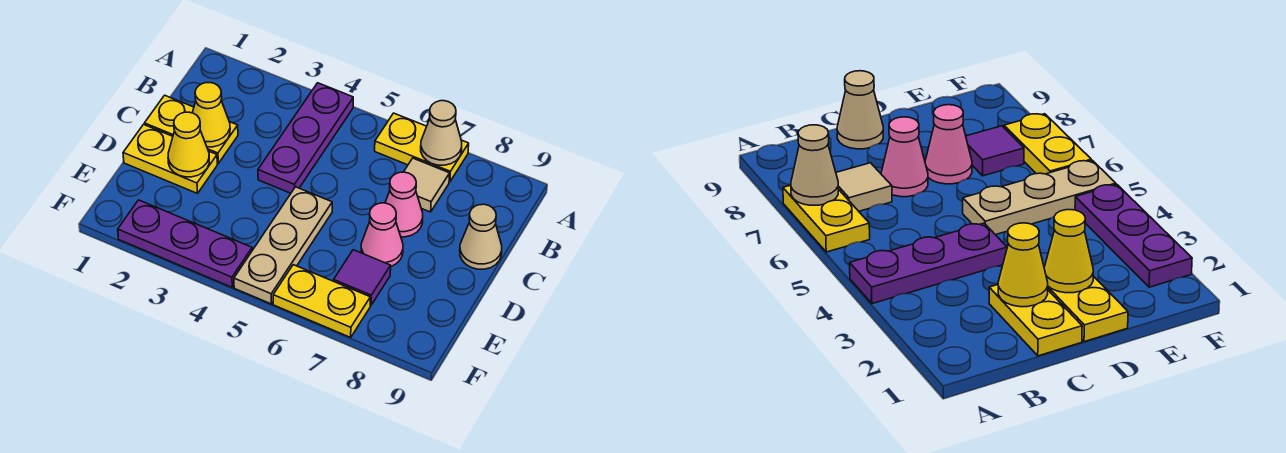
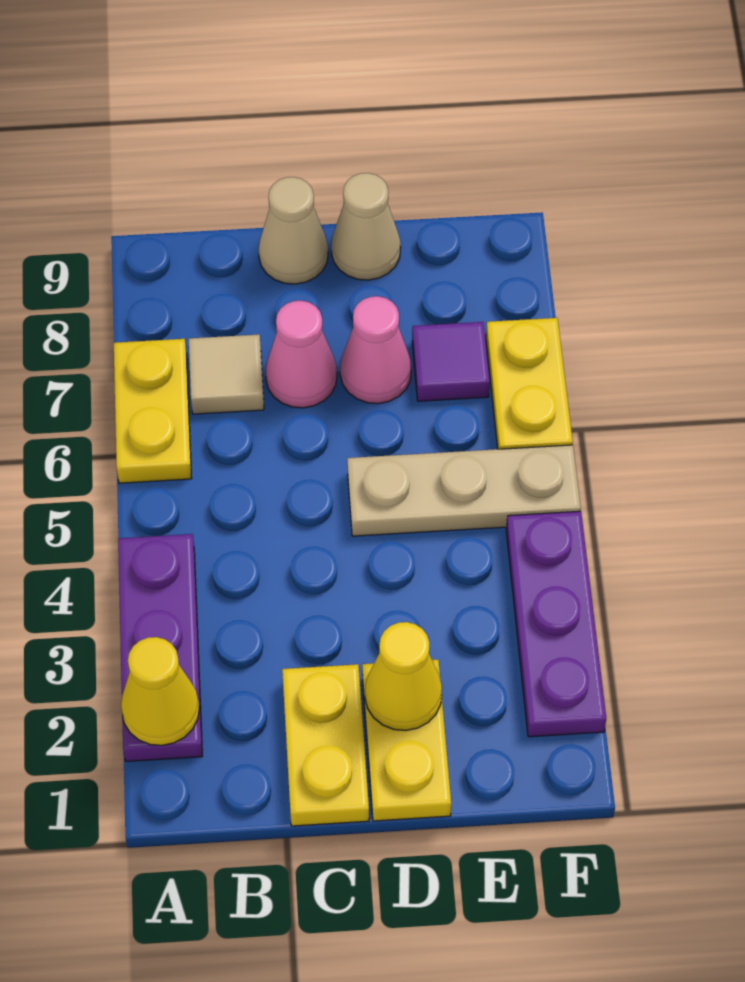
purple plate A4:C4 level 1 -> purple plate A2:A4 level 1
tan cone A7 level 2 -> tan cone D9 level 1
yellow cone C2 level 2 -> yellow cone A2 level 2

